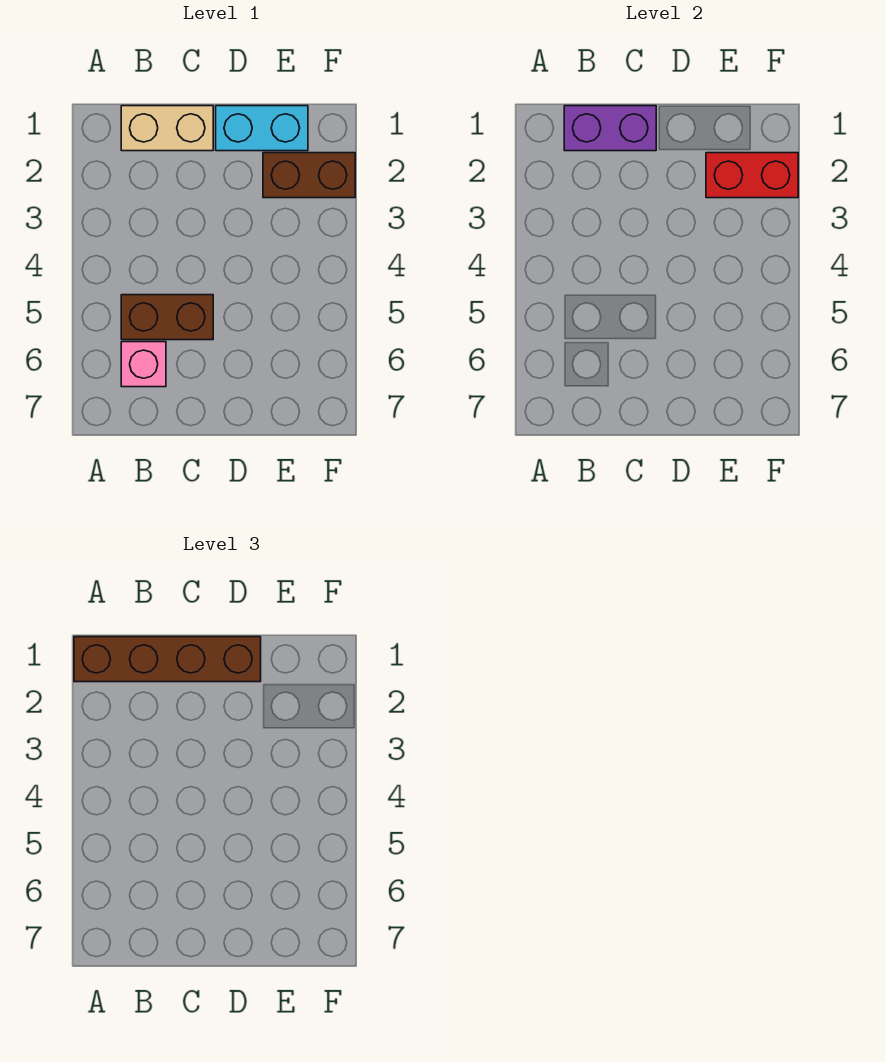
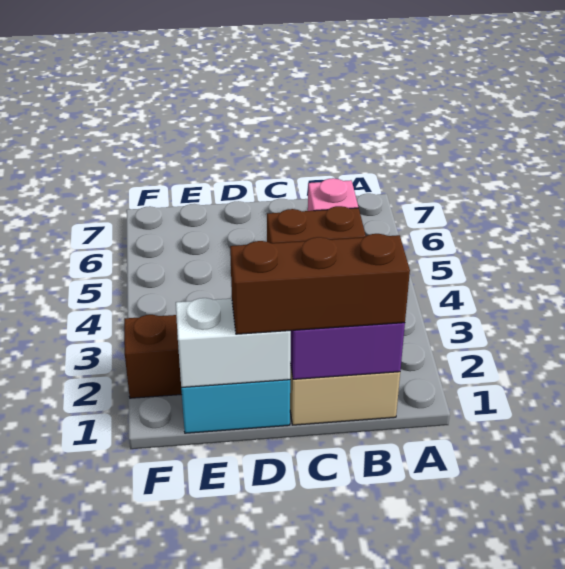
brown brick A1:D1 level 3 -> brown brick B1:D1 level 3
none -> white brick D1:E1 level 2
red brick E2:F2 level 2 -> none

